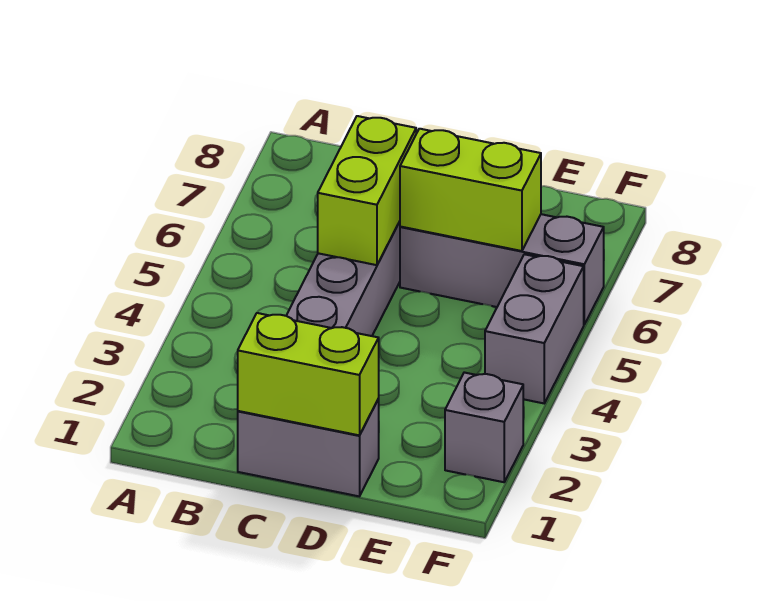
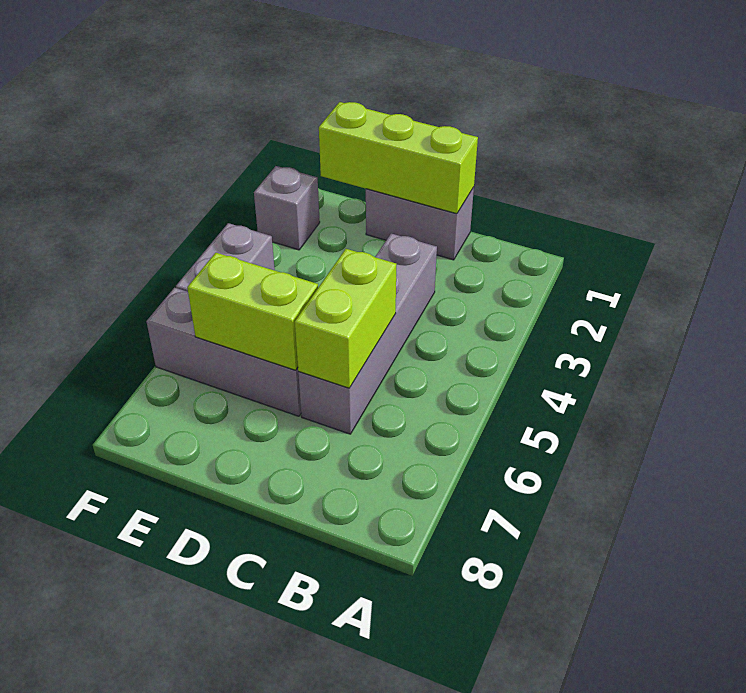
lime brick C1:D1 level 2 -> lime brick C1:E1 level 2

